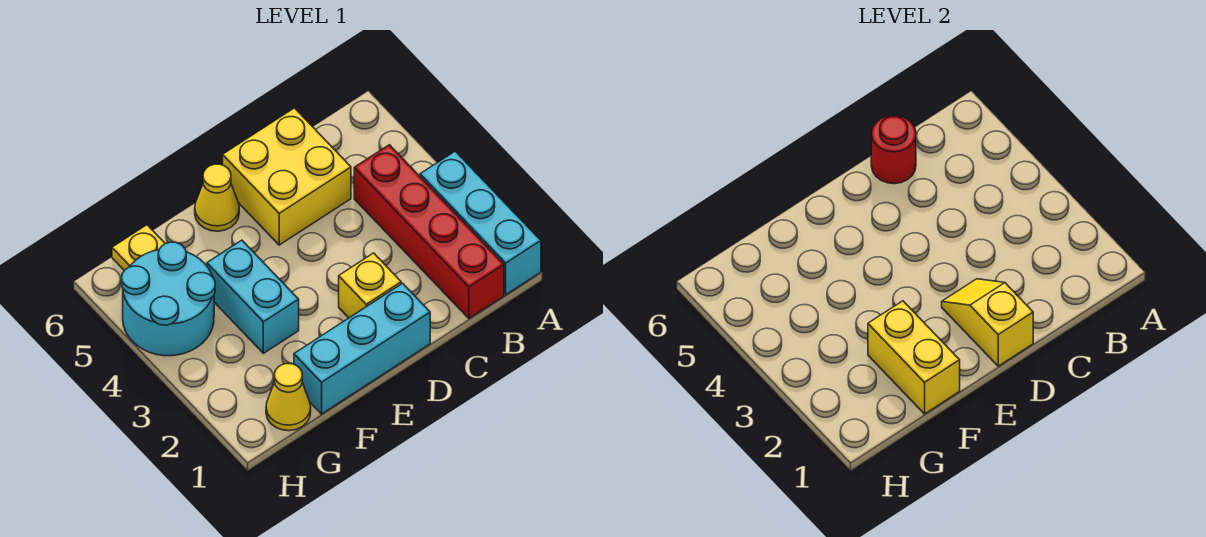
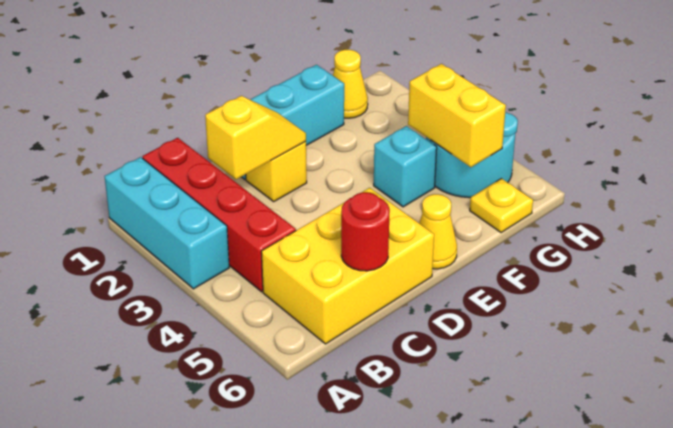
yellow brick C5:D6 level 1 -> yellow brick B5:D6 level 1
yellow slope D1:D2 level 2 top 1 -> yellow slope C2:D2 level 2 top C
yellow brick F1:F2 level 2 -> yellow brick G4:G5 level 2
cyan brick F3:F4 level 1 -> cyan brick F4 level 1

